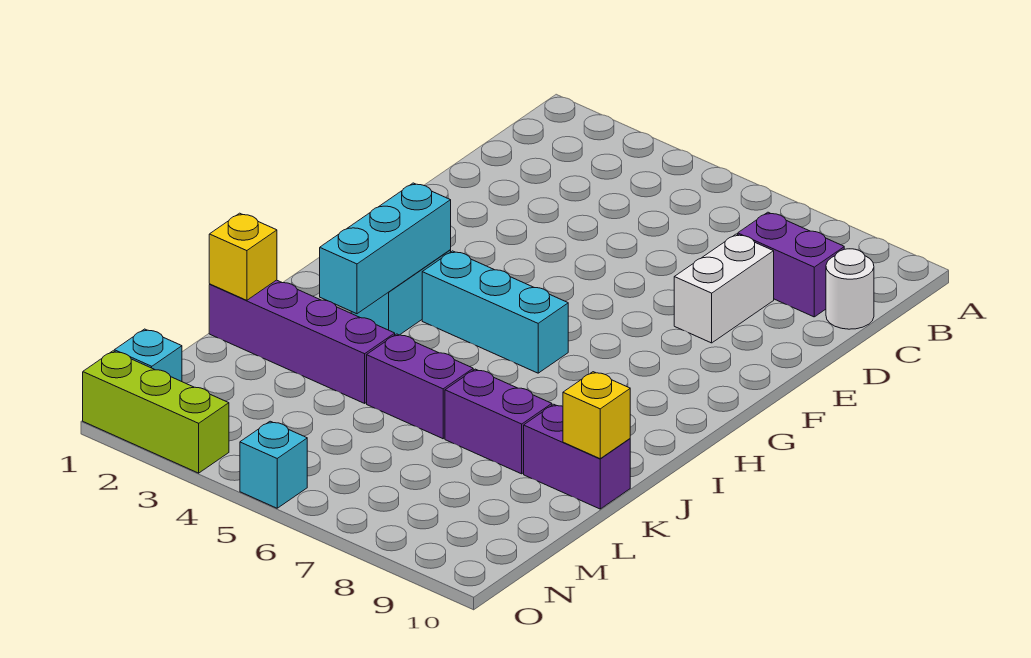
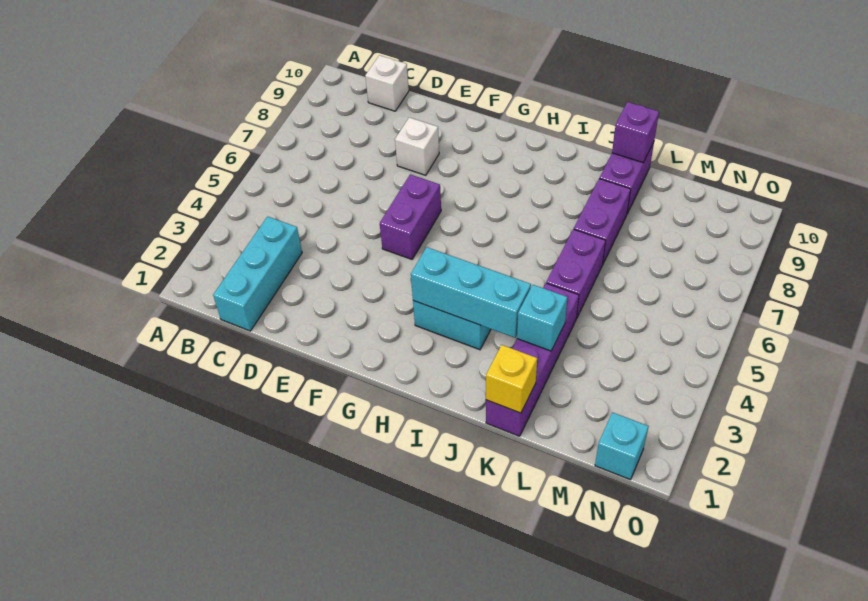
purple brick C8:C9 level 1 -> purple brick F5:F6 level 1
white round brick C10 level 1 -> white brick C10 level 1
white brick D8:E8 level 1 -> white brick E8 level 1
cyan brick H4:H6 level 1 -> cyan brick C1:C3 level 1
yellow brick K10 level 2 -> purple brick K10 level 2
lime brick O1:O3 level 1 -> none
cyan brick O5 level 1 -> cyan brick K3 level 2

